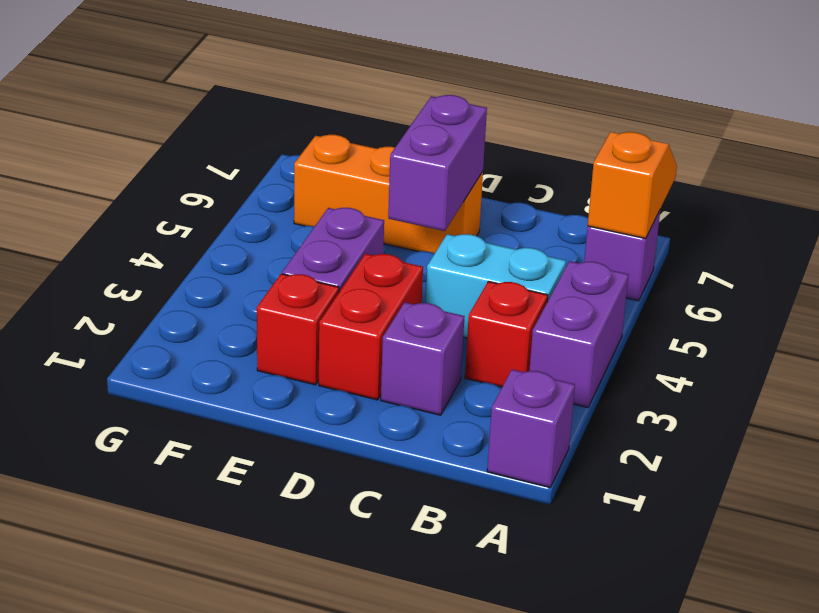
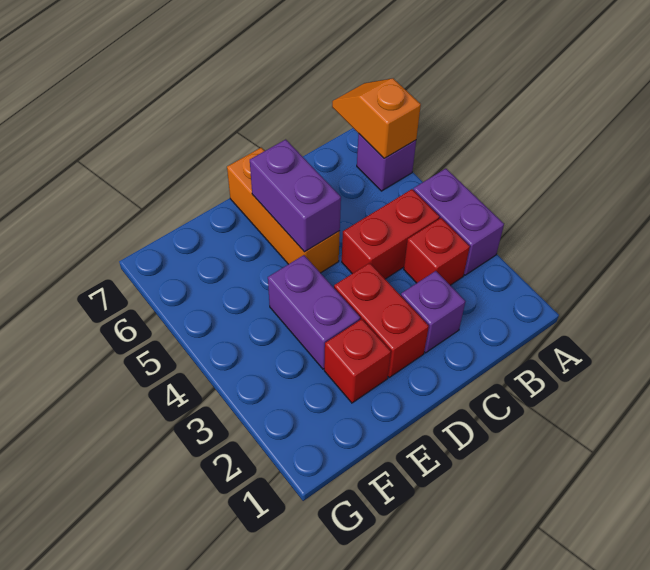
purple brick A1 level 1 -> none
cyan brick B4:C4 level 1 -> red brick B4:C4 level 1
orange brick D6:F6 level 1 -> orange brick D5:D7 level 1

